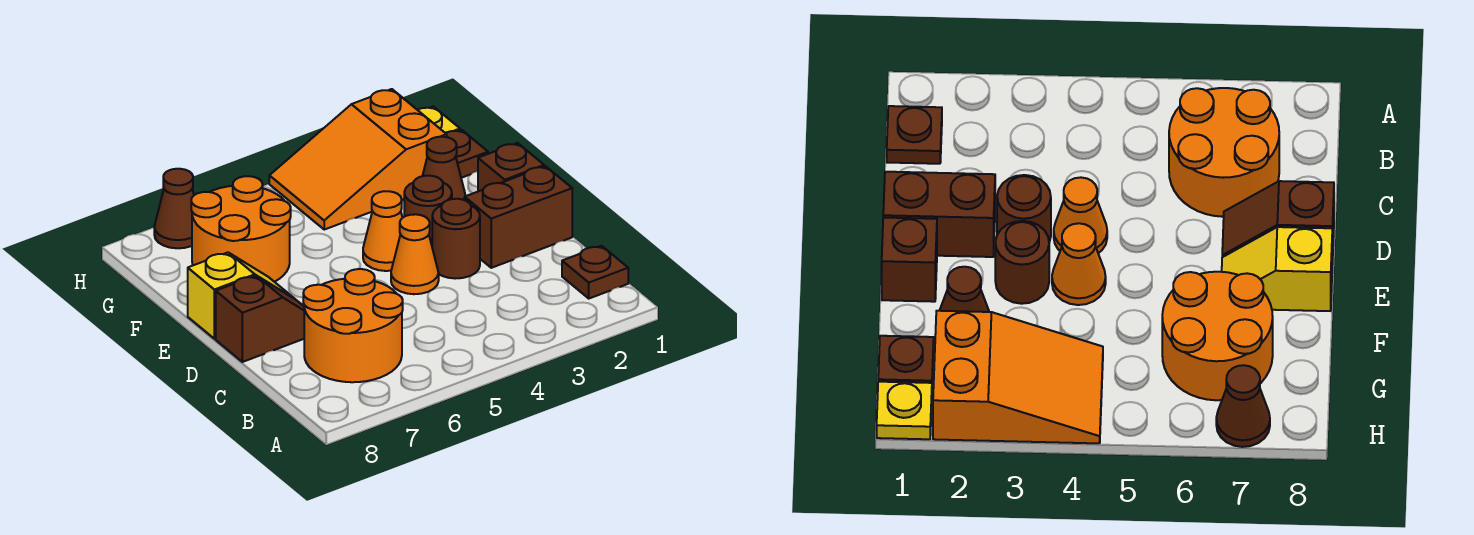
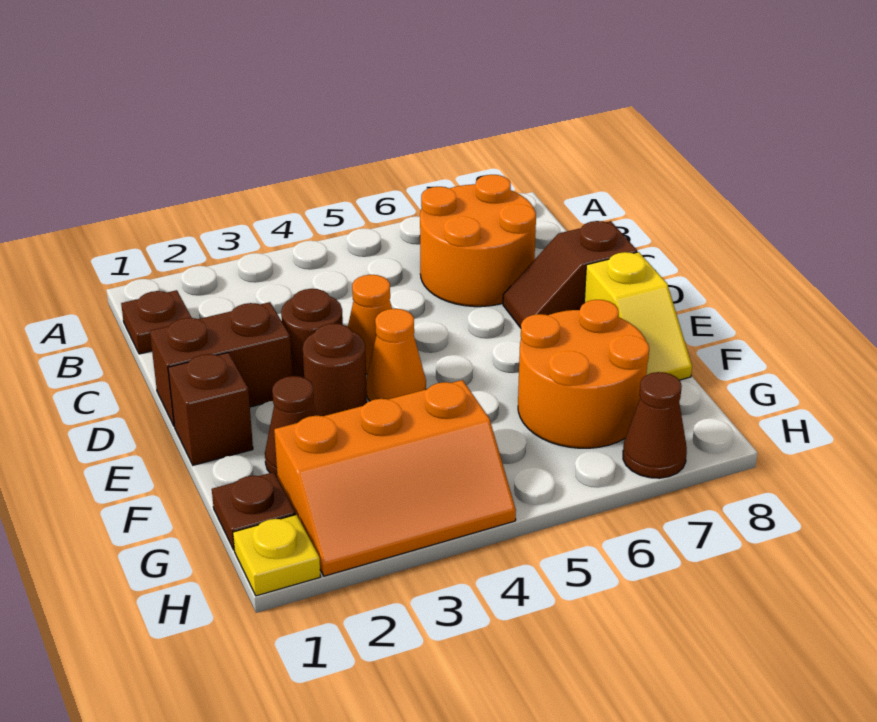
yellow slope E7:E8 level 1 top 8 -> yellow slope E8:F8 level 1 top E
orange slope G2:H4 level 1 top 2 -> orange slope G2:H4 level 1 top G

